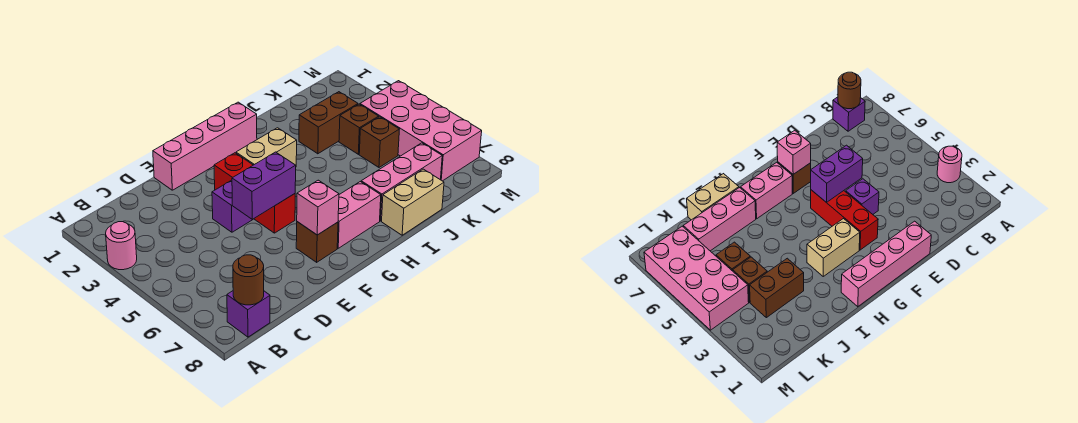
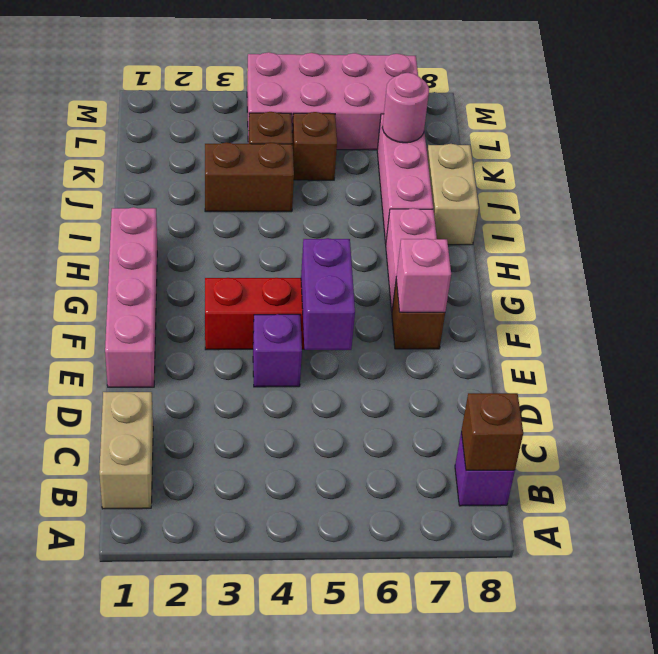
pink round brick A3 level 1 -> pink round brick K7 level 2
brown round brick B8 level 2 -> brown brick B8 level 2
tan brick G3:H3 level 1 -> tan brick B1:C1 level 1
brown brick J3:K3 level 1 -> brown brick J3:J4 level 1

